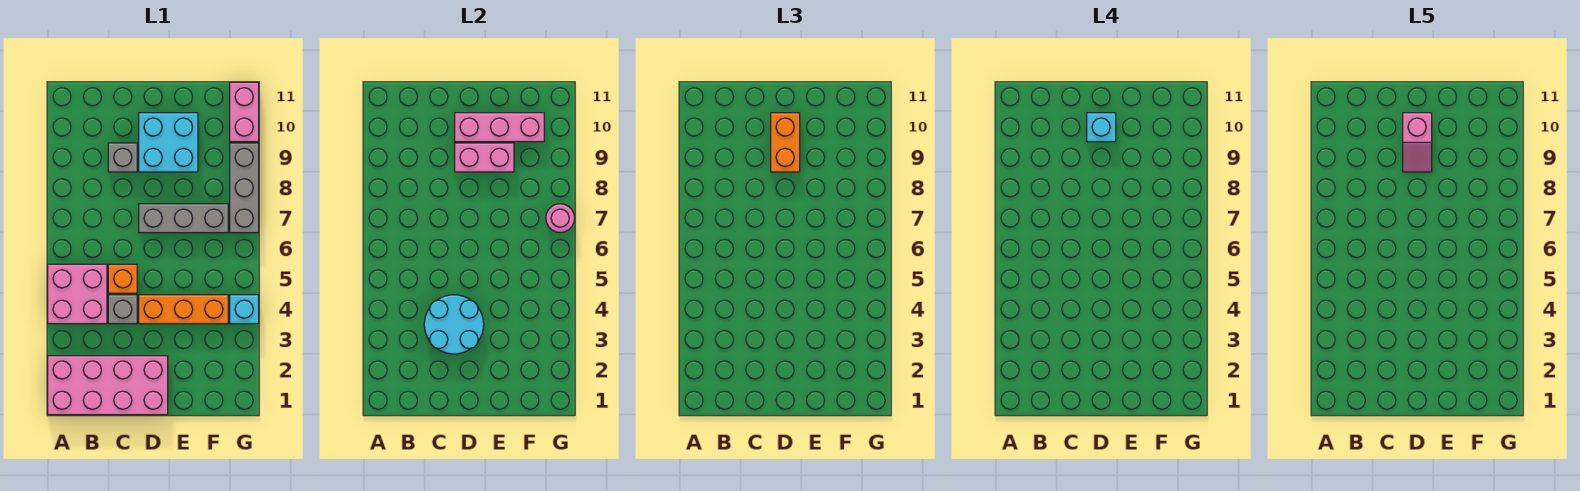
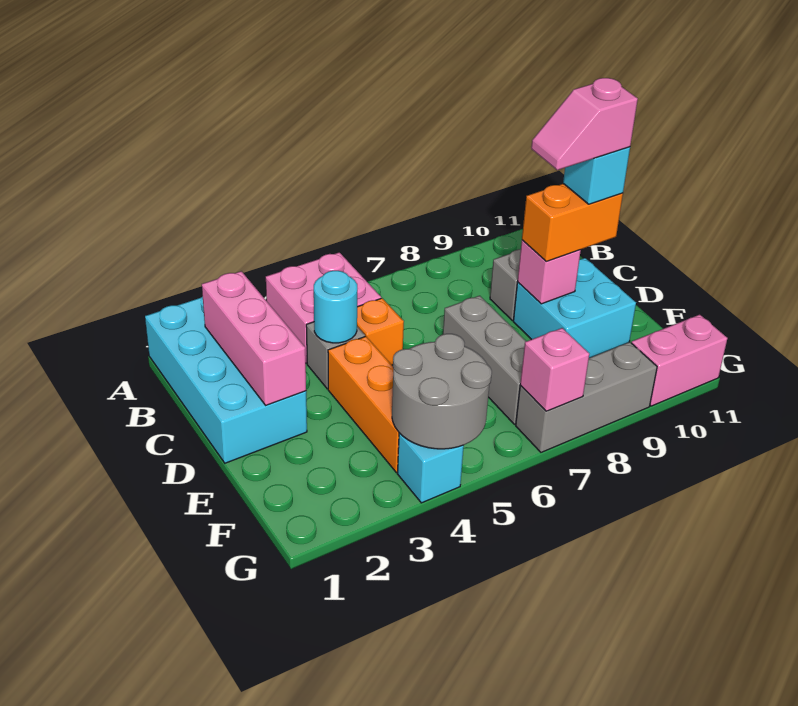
pink brick A1:D2 level 1 -> cyan brick A1:D2 level 1
cyan round brick C3:D4 level 2 -> cyan round brick C4 level 2
pink brick D9:E9 level 2 -> pink brick D9 level 2
pink brick D10:F10 level 2 -> pink brick B2:D2 level 2
none -> grey round brick F4:G5 level 2
pink round brick G7 level 2 -> pink brick G7 level 2

